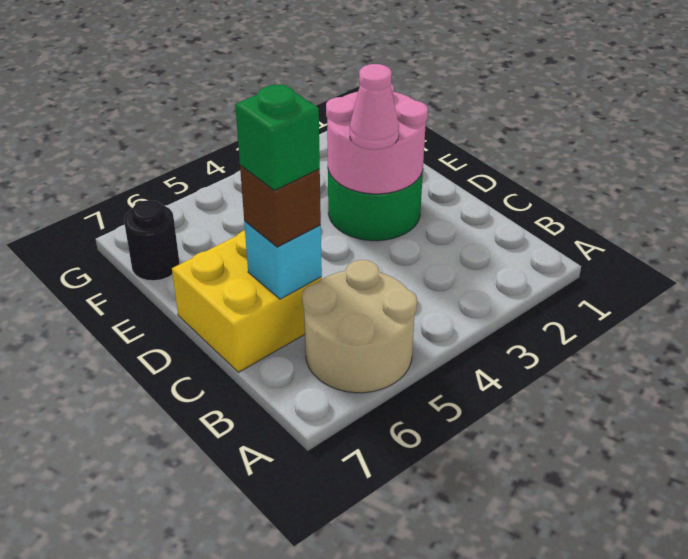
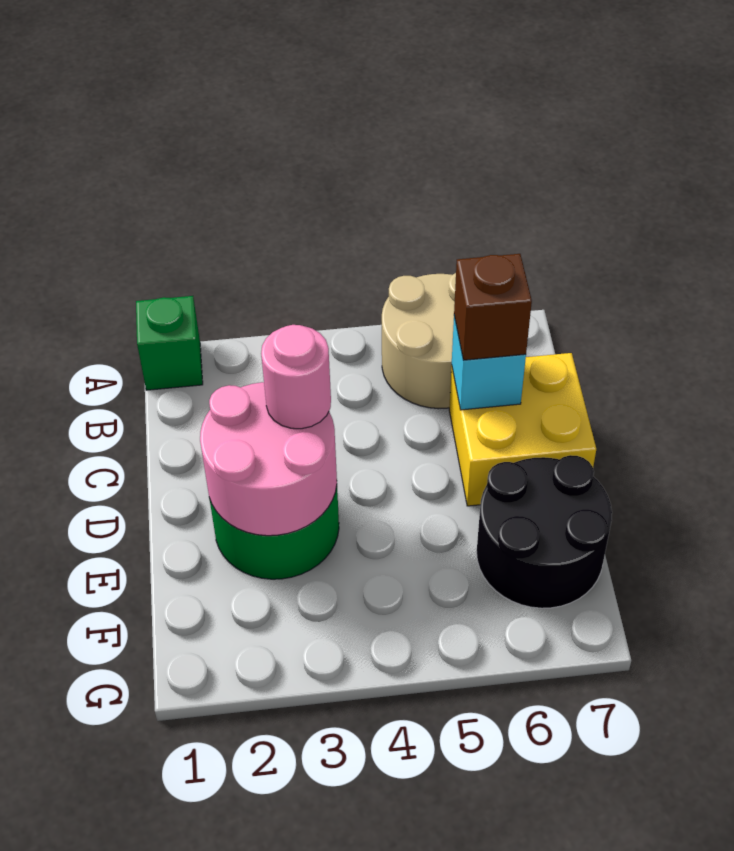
green brick C6 level 4 -> green brick A1 level 1
pink cone D3 level 3 -> pink round brick D3 level 3
black round brick F7 level 1 -> black round brick E6:F7 level 1

